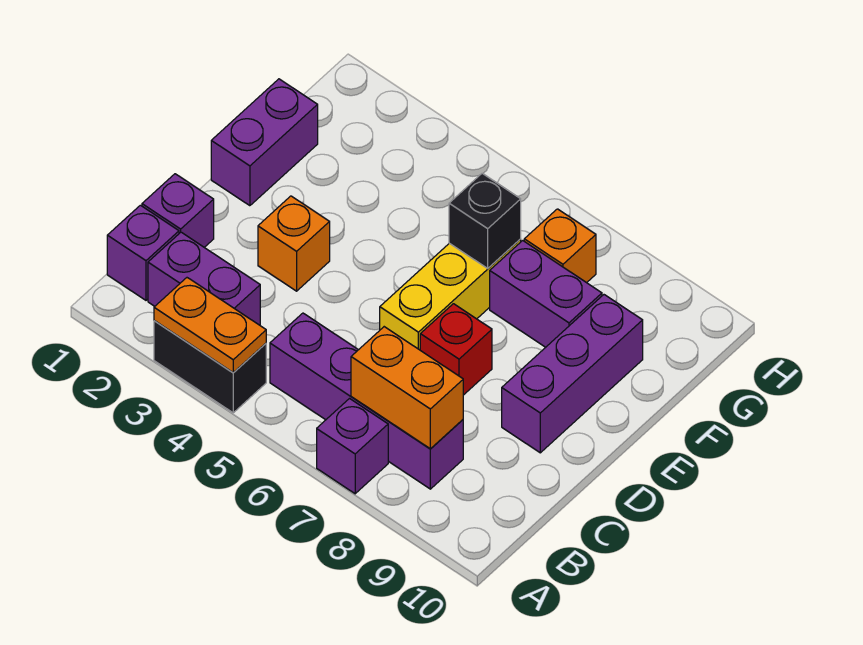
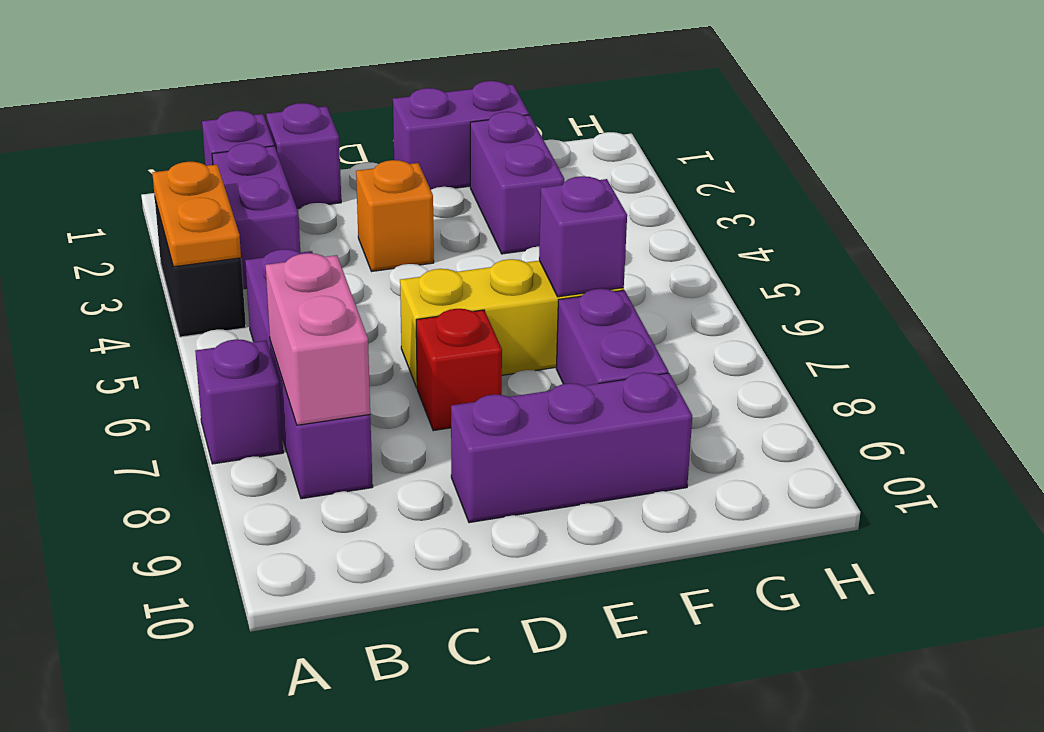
orange brick B7:B8 level 2 -> pink brick B7:B8 level 2
none -> purple brick F2:F3 level 1
black brick F6 level 2 -> purple brick F6 level 2
orange brick G7 level 1 -> none

